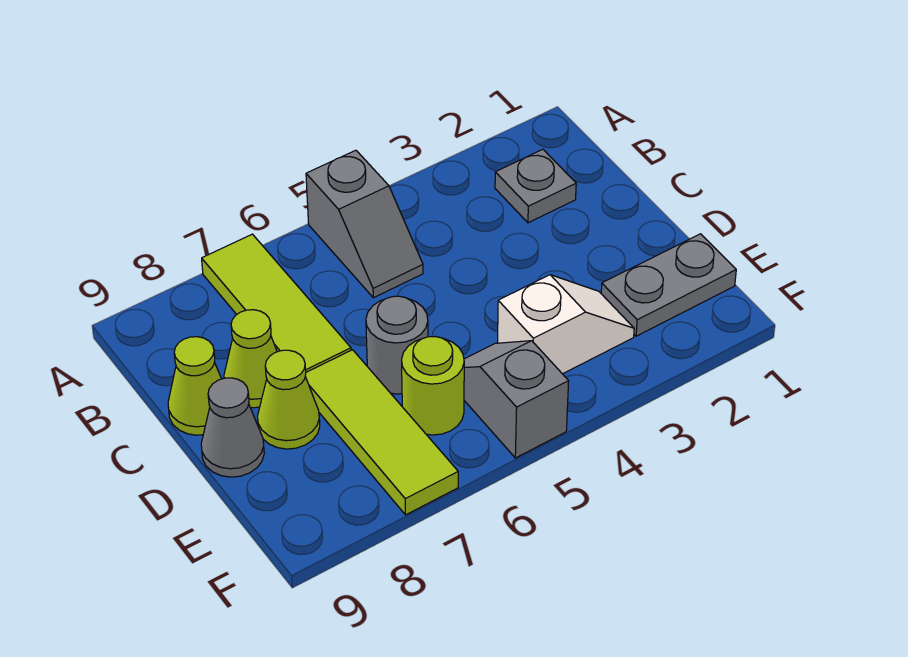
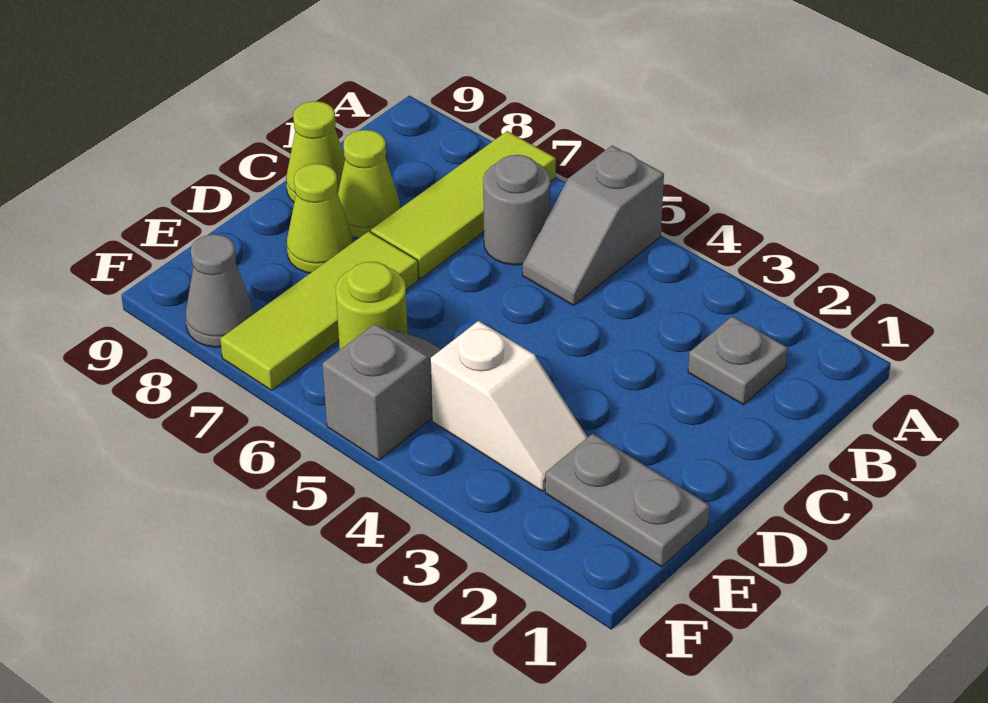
grey round brick D6 level 1 -> grey round brick B6 level 1
grey cone D9 level 1 -> grey cone F8 level 1

